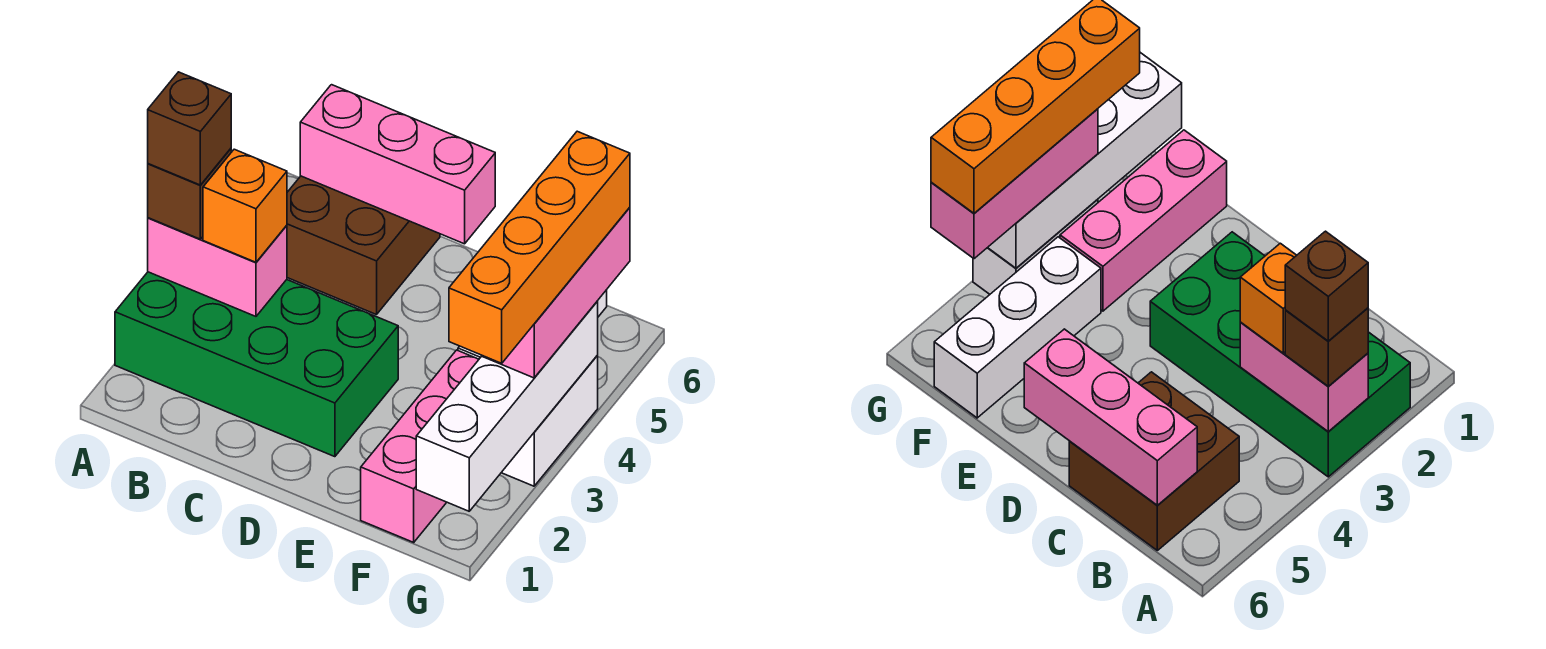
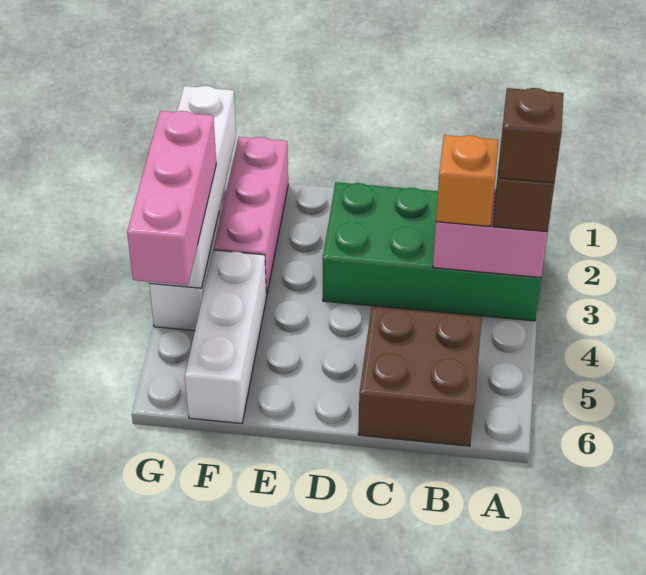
pink brick B6:D6 level 2 -> none
orange brick G2:G5 level 4 -> none

